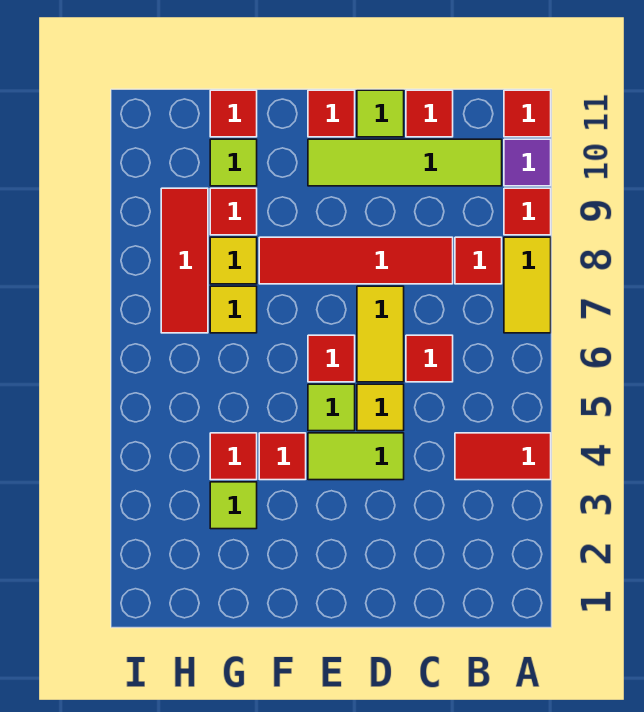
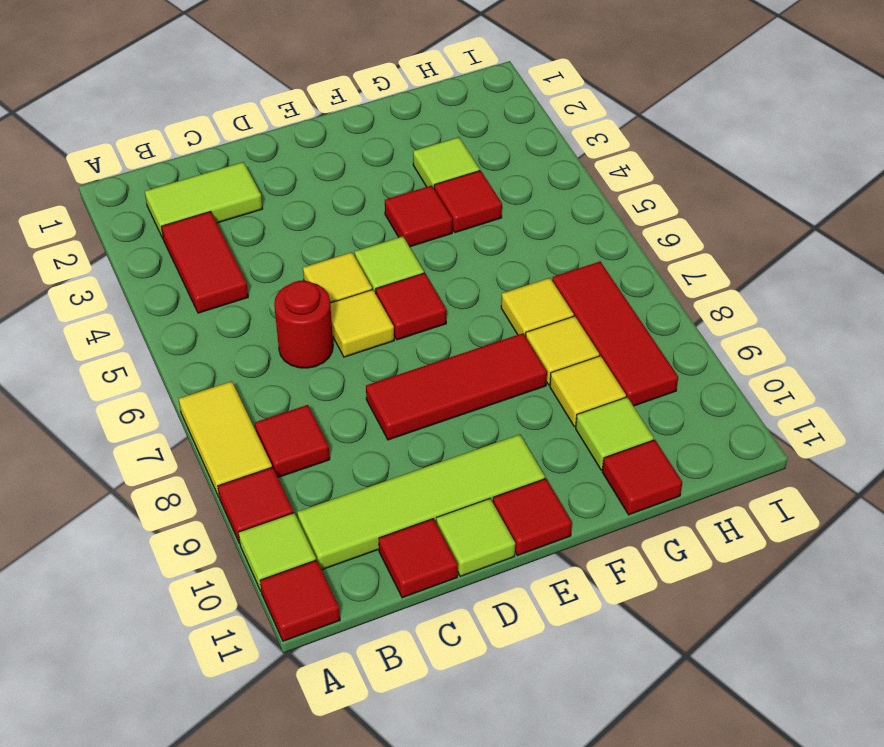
red tile A4:B4 level 1 -> red tile B3:B4 level 1
purple tile A10 level 1 -> lime tile A10 level 1
red tile C6 level 1 -> red round brick C6 level 1
red tile C8:F8 level 1 -> red tile D8:F8 level 1
lime tile D4:E4 level 1 -> lime tile B2:C2 level 1
yellow tile D6:D7 level 1 -> yellow tile D6 level 1
red tile G9 level 1 -> yellow tile G9 level 1

